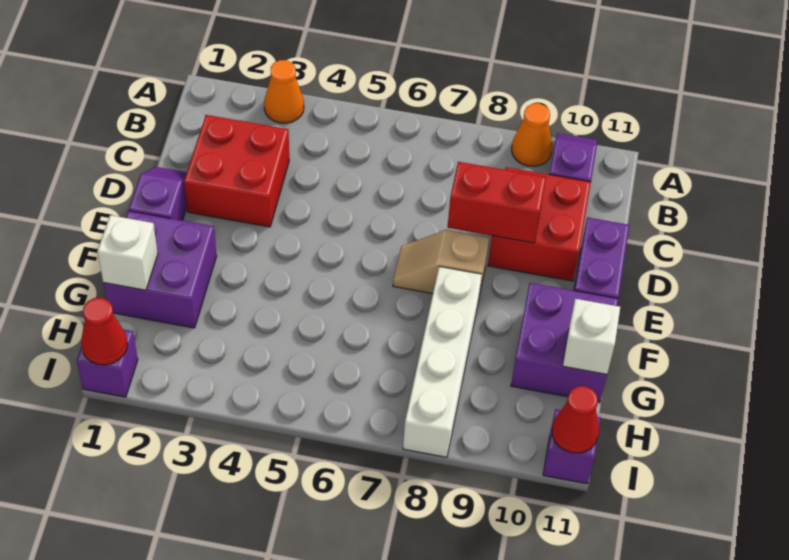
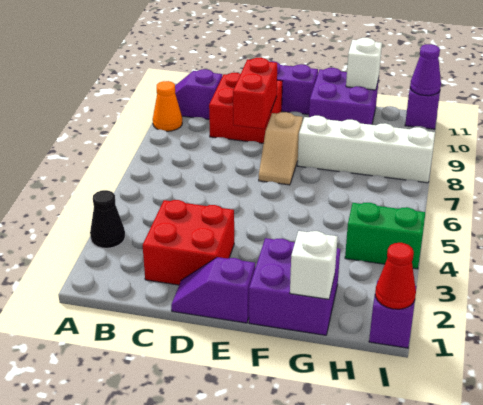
orange cone A3 level 1 -> black cone A3 level 1
none -> green brick H4:I4 level 1
red cone I11 level 2 -> purple cone I11 level 2

